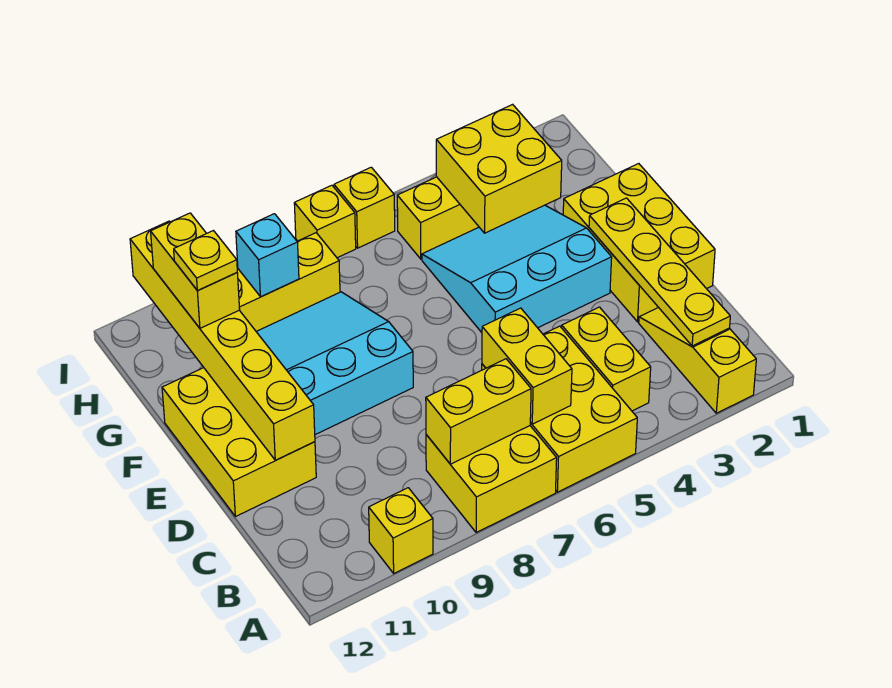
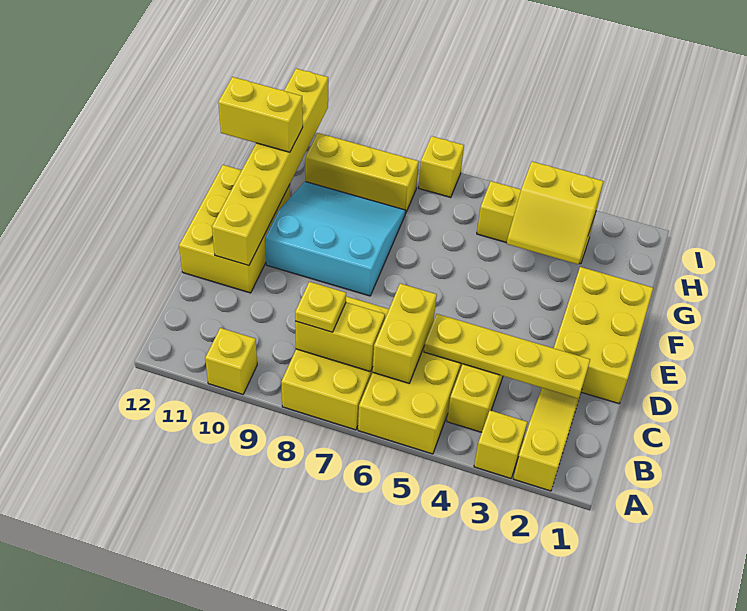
yellow brick A7:B8 level 1 -> yellow brick A7:C8 level 1
yellow plate B2:E2 level 2 -> yellow plate C2:C5 level 2
cyan slope E3:G5 level 1 top E -> none
yellow brick G3:H4 level 2 -> yellow slope G3:H4 level 2 top H
yellow brick G11:H11 level 3 -> yellow brick G11:G12 level 3
yellow plate G11 level 4 -> yellow plate B8 level 3
cyan brick H9 level 2 -> none
yellow brick I6 level 1 -> yellow brick A3 level 1

